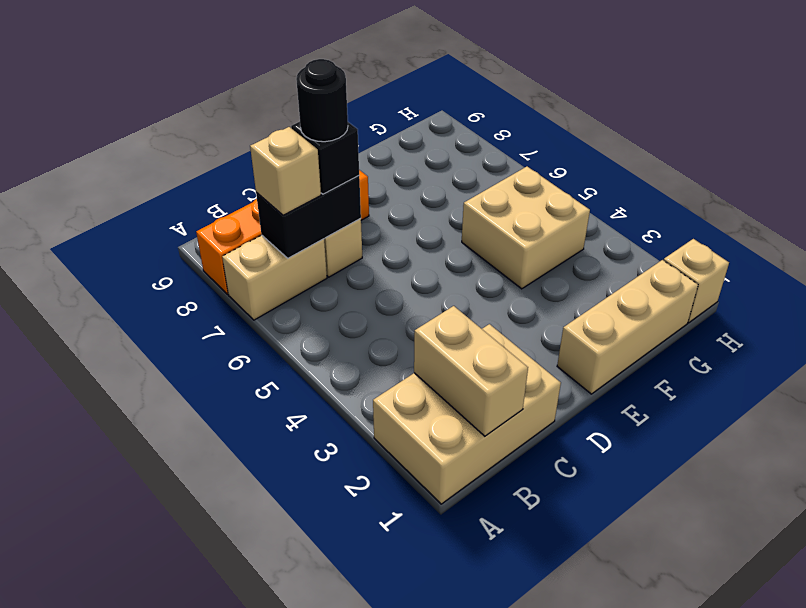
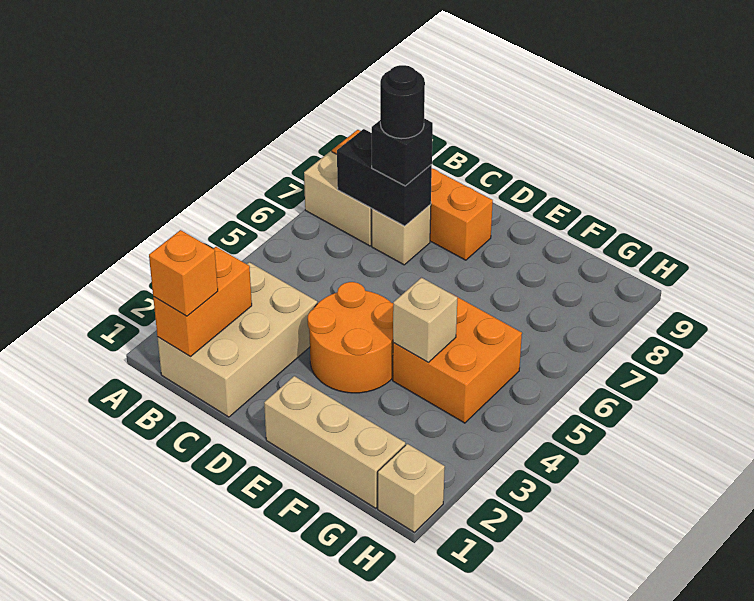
tan brick A1:C2 level 1 -> tan brick B1:C3 level 1
tan brick B1:B2 level 2 -> orange brick B1:B2 level 2
none -> orange brick B1 level 3
tan brick B7 level 3 -> tan brick F4 level 2
none -> orange round brick D3:E4 level 1
tan brick F4:G5 level 1 -> orange brick F4:G5 level 1

